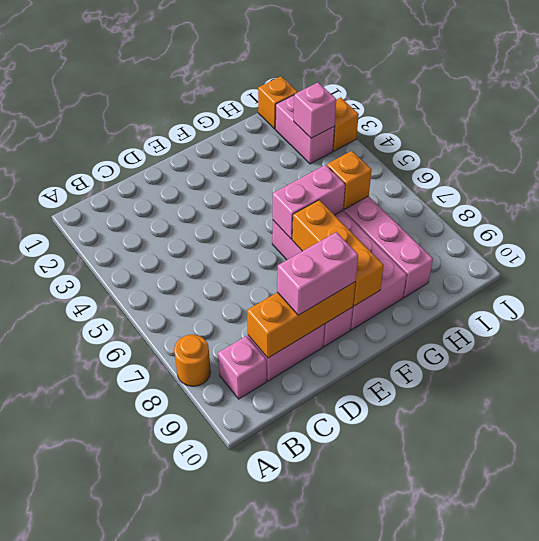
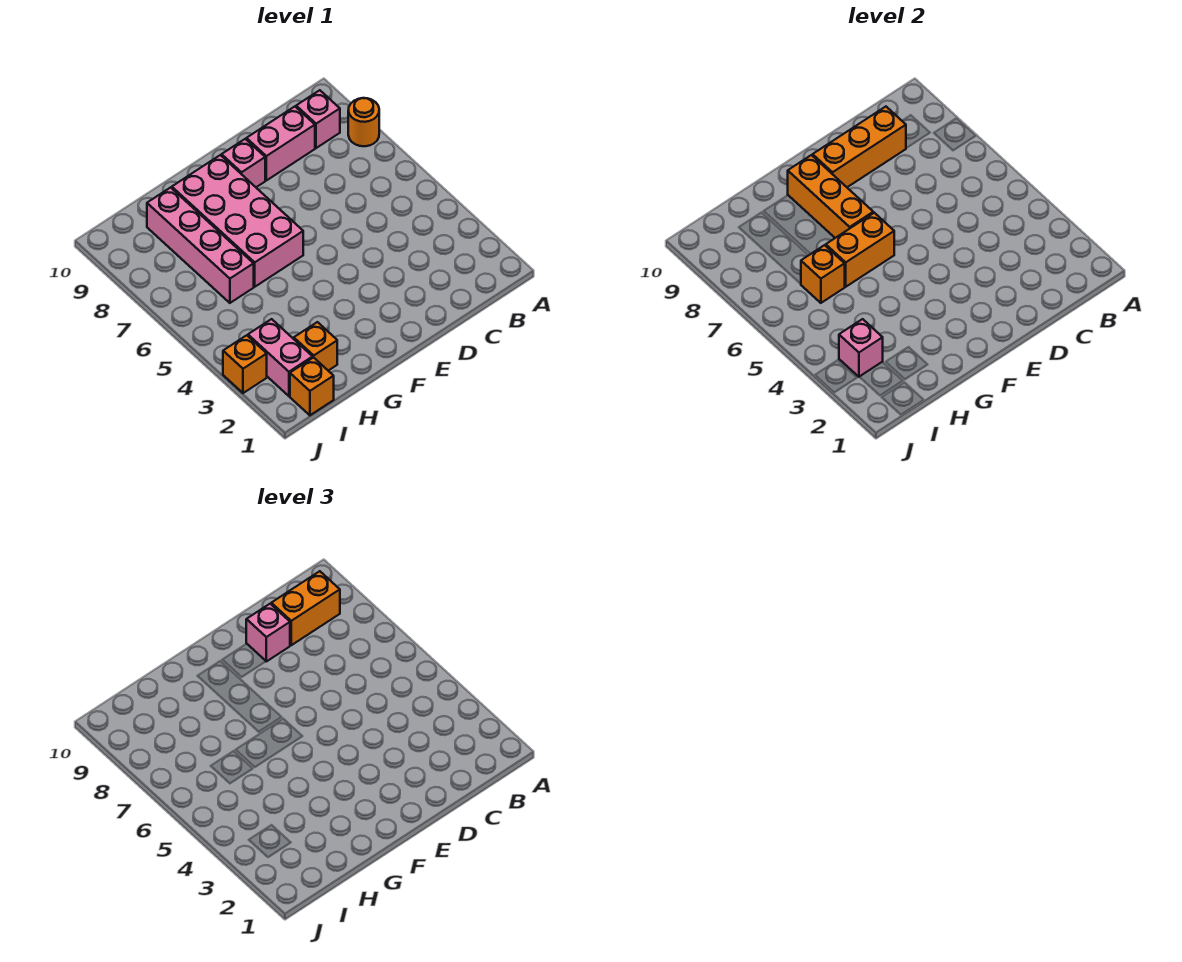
none -> orange brick B9:C9 level 3
pink brick D9:E9 level 3 -> pink brick D9 level 3
pink brick F6:G6 level 2 -> orange brick F6:G6 level 2
none -> orange brick H2 level 1

